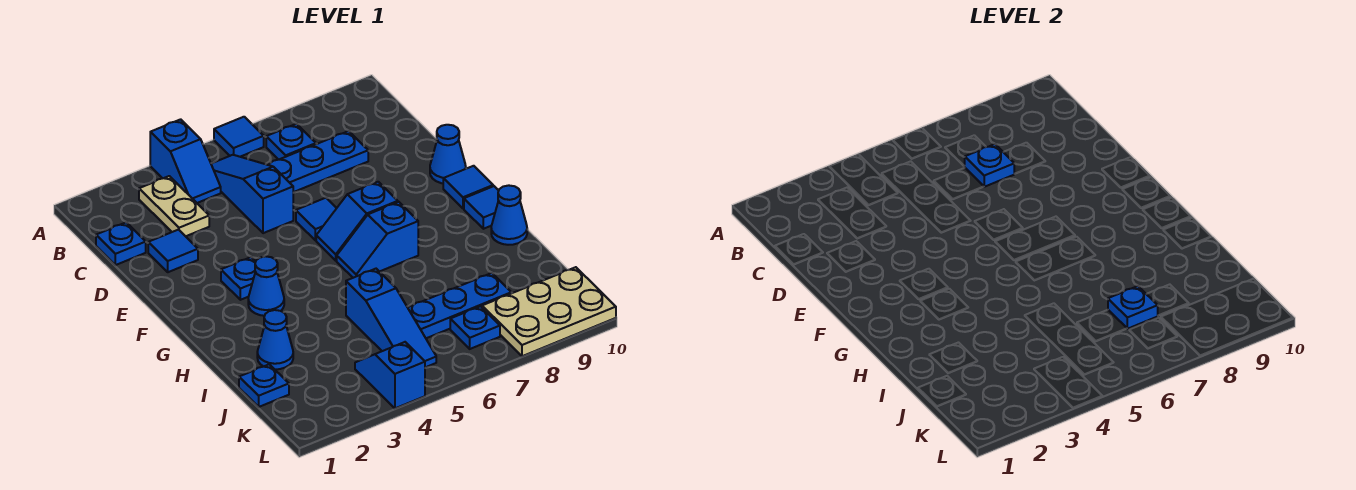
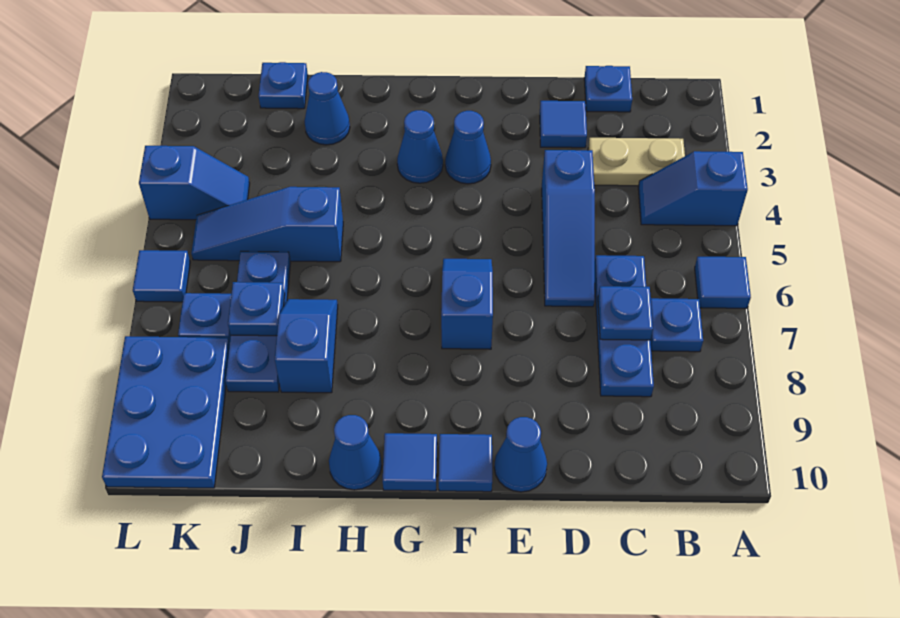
blue slope B5:D5 level 1 top D -> blue slope D4:D6 level 1 top 4
blue tile E6 level 1 -> blue tile L6 level 1
blue plate F3 level 1 -> blue cone F3 level 1
blue slope G6:G7 level 1 top 7 -> blue slope I7:I8 level 1 top 8
tan plate K8:L10 level 1 -> blue plate K8:L10 level 1

